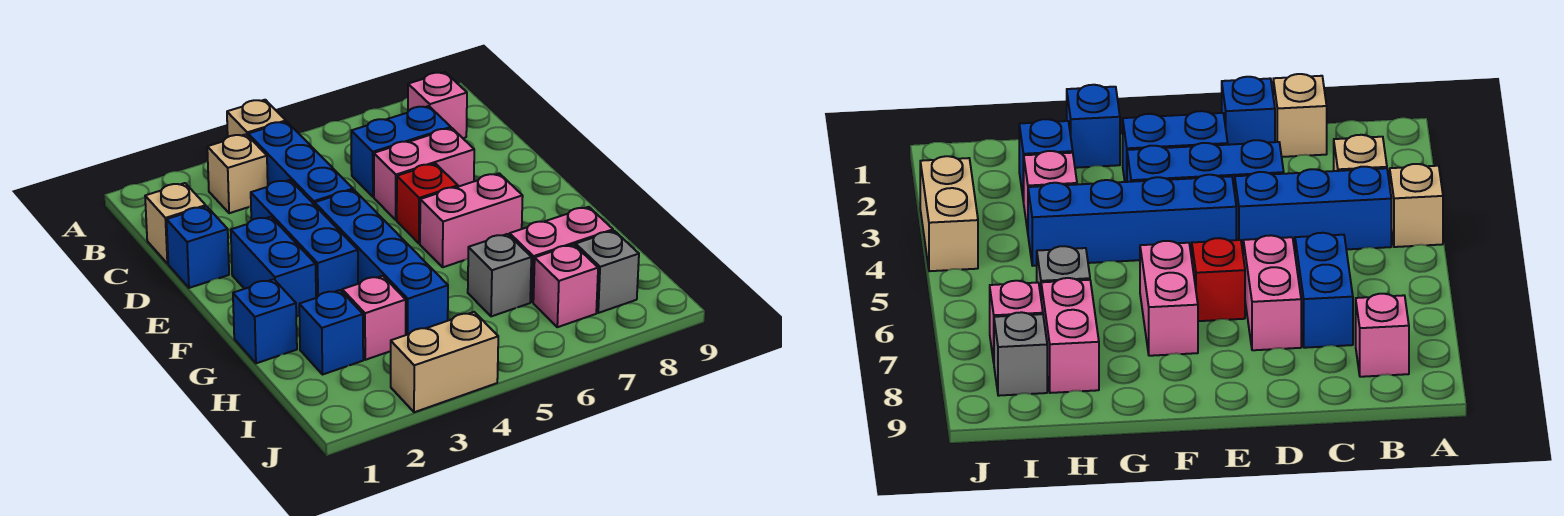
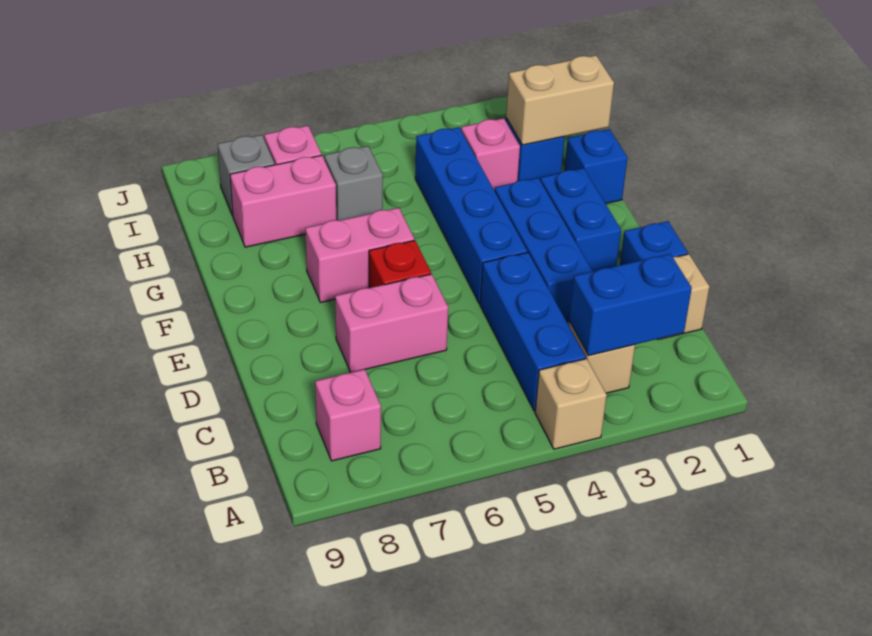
blue brick C6:C7 level 1 -> blue brick B2:B3 level 2
tan brick J3:J4 level 1 -> tan brick H1:H2 level 2

